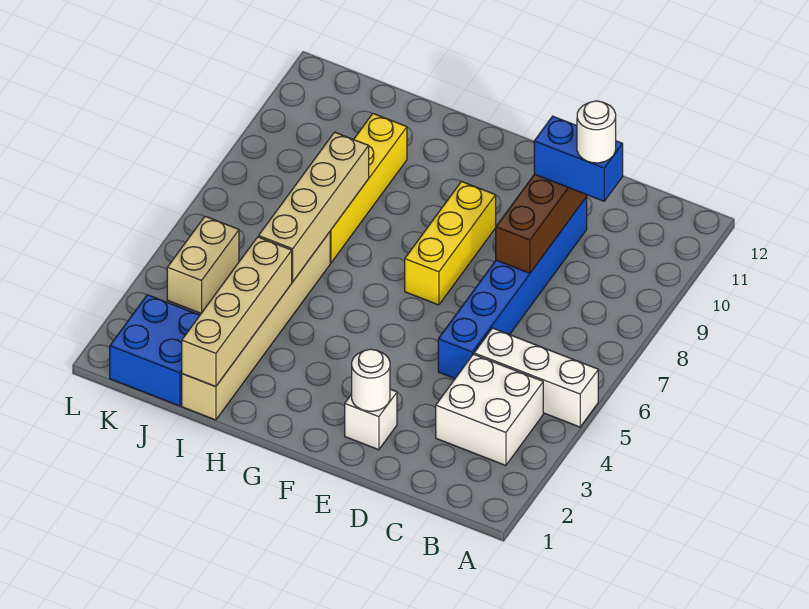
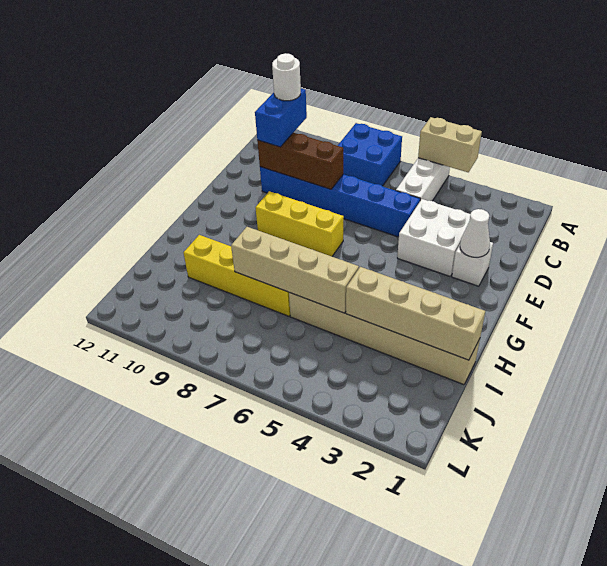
white brick B3:C4 level 1 -> white brick D3:E4 level 1
white round brick E2 level 2 -> white cone E2 level 2
blue brick J1:K2 level 1 -> blue brick A7:B8 level 1
tan brick K4:K5 level 1 -> tan brick A4:A5 level 2

